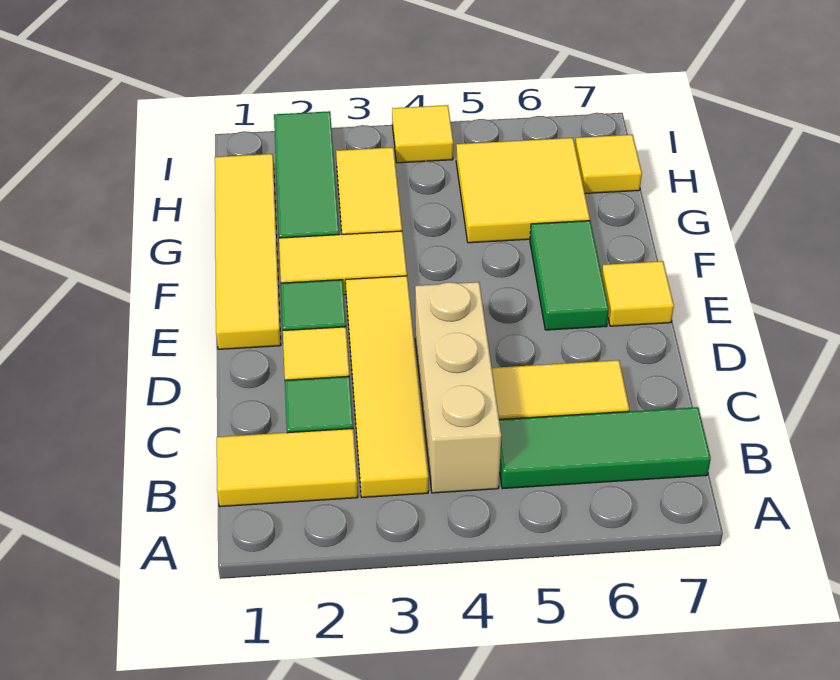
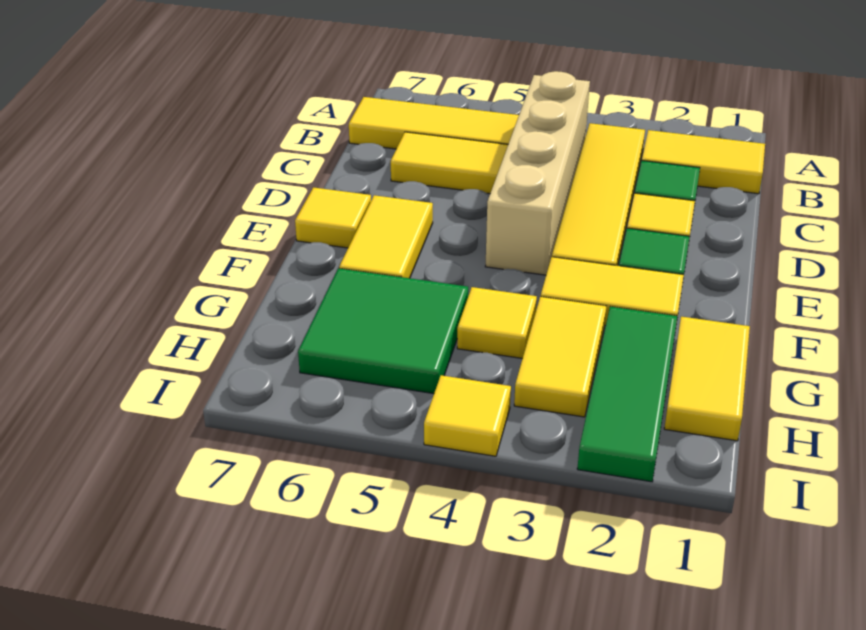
tan brick B4:D4 level 1 -> tan brick B4:E4 level 1
green tile B5:B7 level 1 -> yellow tile B5:B7 level 1
yellow tile E1:H1 level 1 -> yellow tile G1:H1 level 1
green tile E6:F6 level 1 -> yellow tile E6:F6 level 1
yellow tile G5:H6 level 1 -> green tile G5:H6 level 1
yellow tile H7 level 1 -> yellow tile G4 level 1

